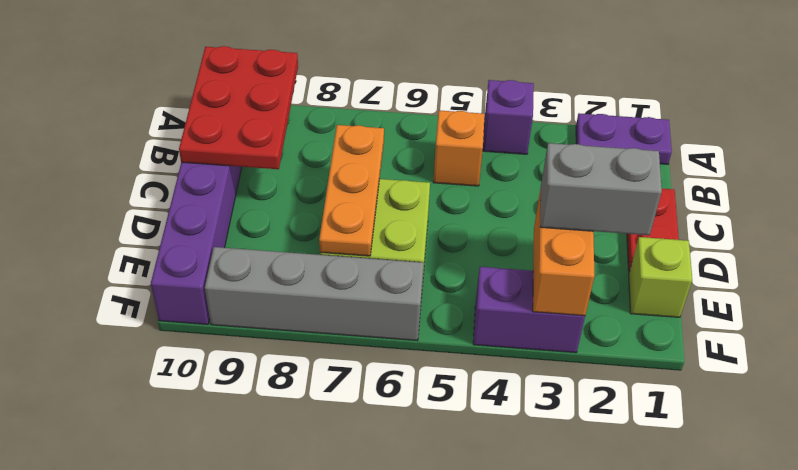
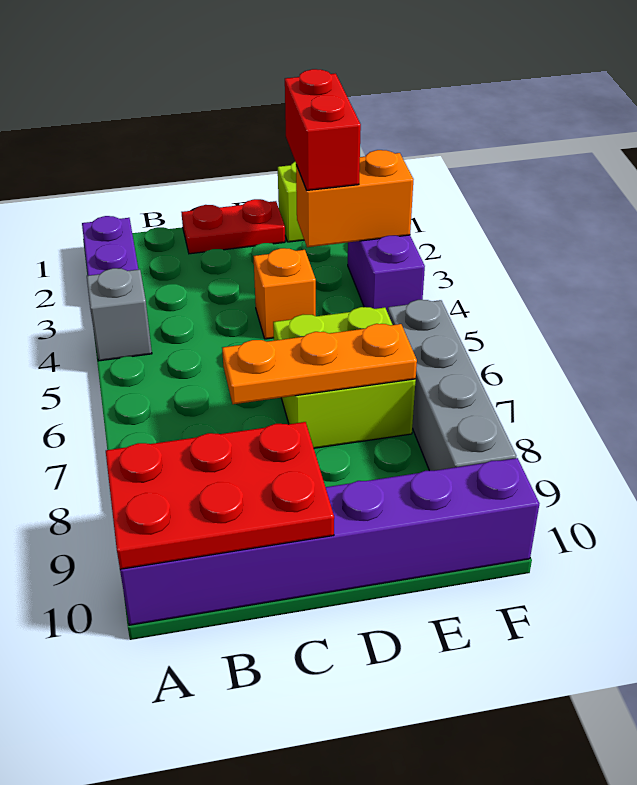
purple brick A4 level 1 -> grey brick A4 level 1
orange brick B5 level 1 -> orange brick D4 level 1
grey brick E2:E3 level 3 -> red brick E2:E3 level 3

